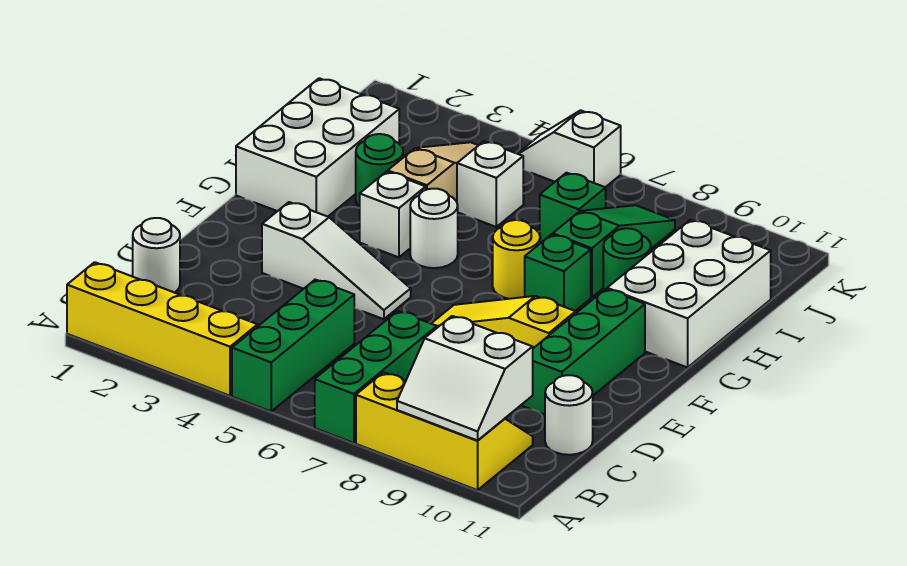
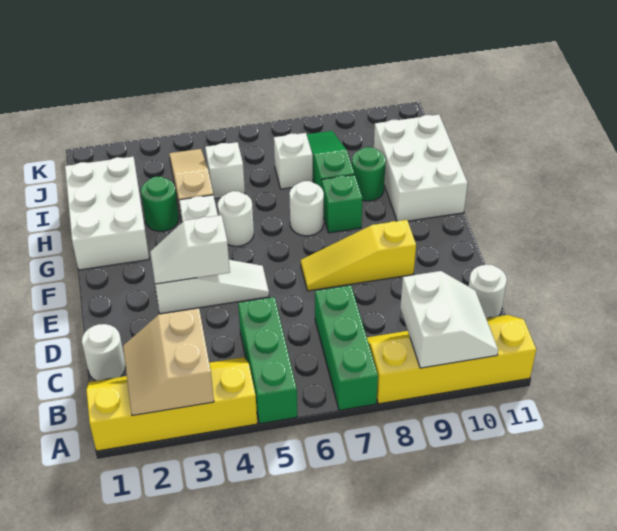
none -> tan slope A2:B3 level 2 top 3
yellow slope A8:B10 level 1 top A -> yellow slope A8:B11 level 1 top A
white slope A9:B10 level 2 top B -> white slope A9:B10 level 2 top 9
green brick D10:F10 level 1 -> none
yellow round brick G7 level 1 -> white round brick G7 level 1
green brick I7 level 1 -> white brick I7 level 1
white slope K5:K6 level 1 top 6 -> white slope E3:E4 level 2 top 4

